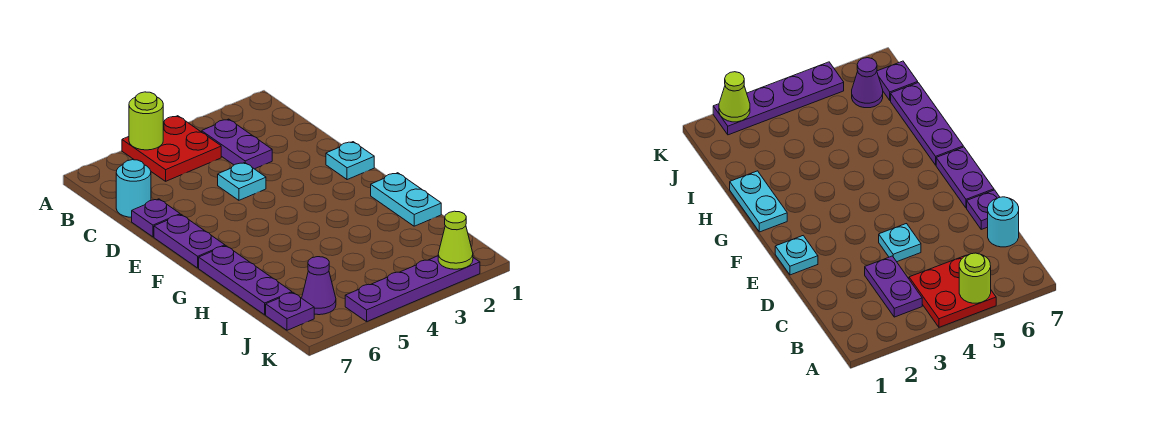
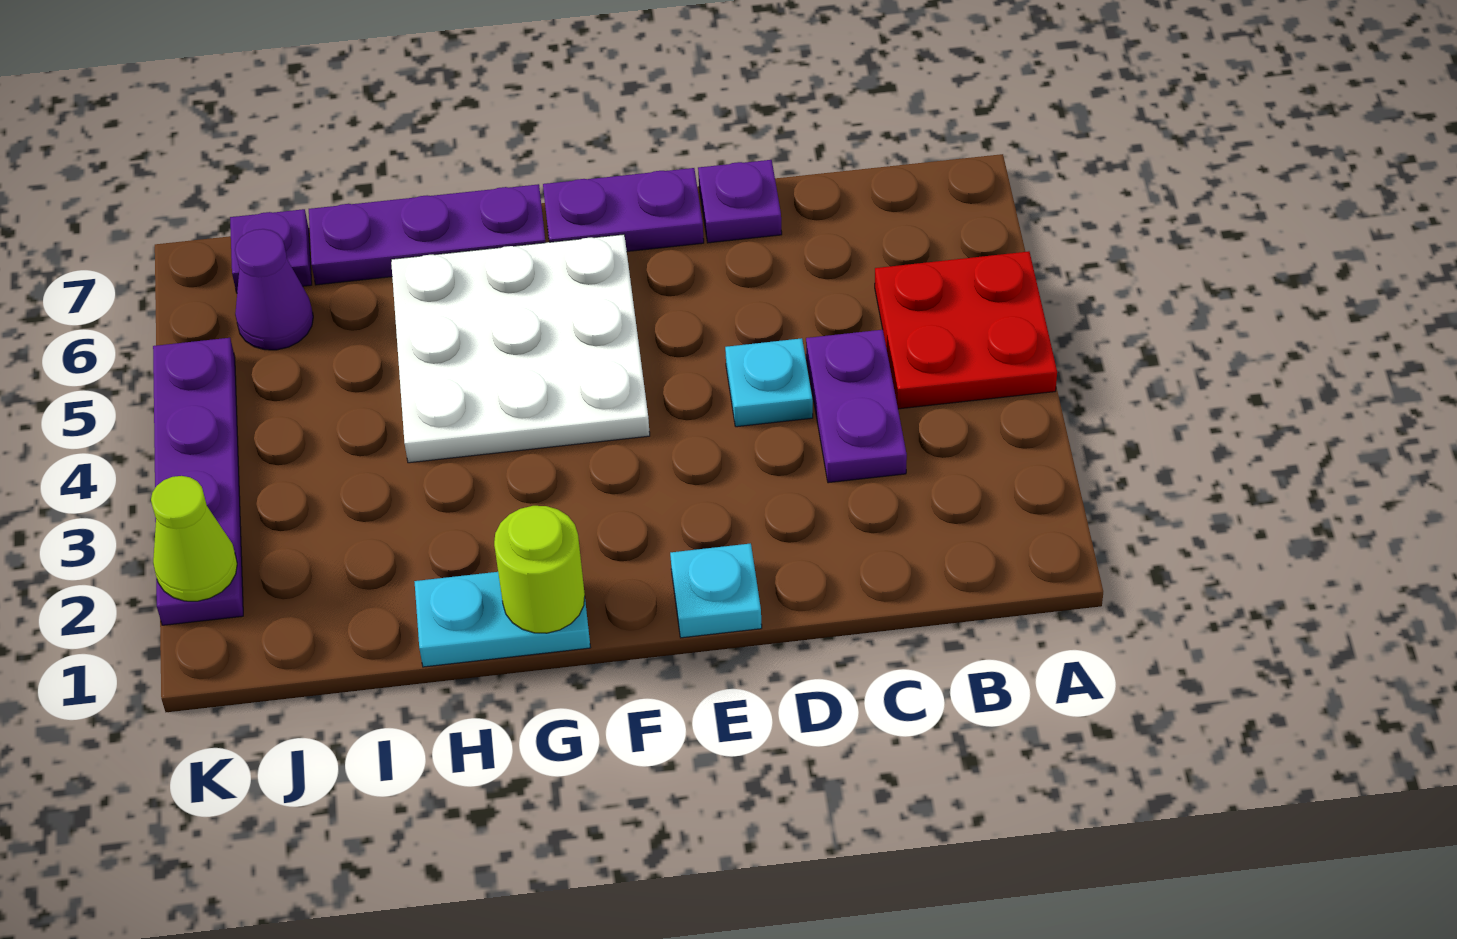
lime round brick A5 level 2 -> lime round brick G1 level 2
purple plate B3:C3 level 1 -> purple plate C3:C4 level 1
cyan round brick C7 level 1 -> none
none -> white plate F4:H6 level 1

